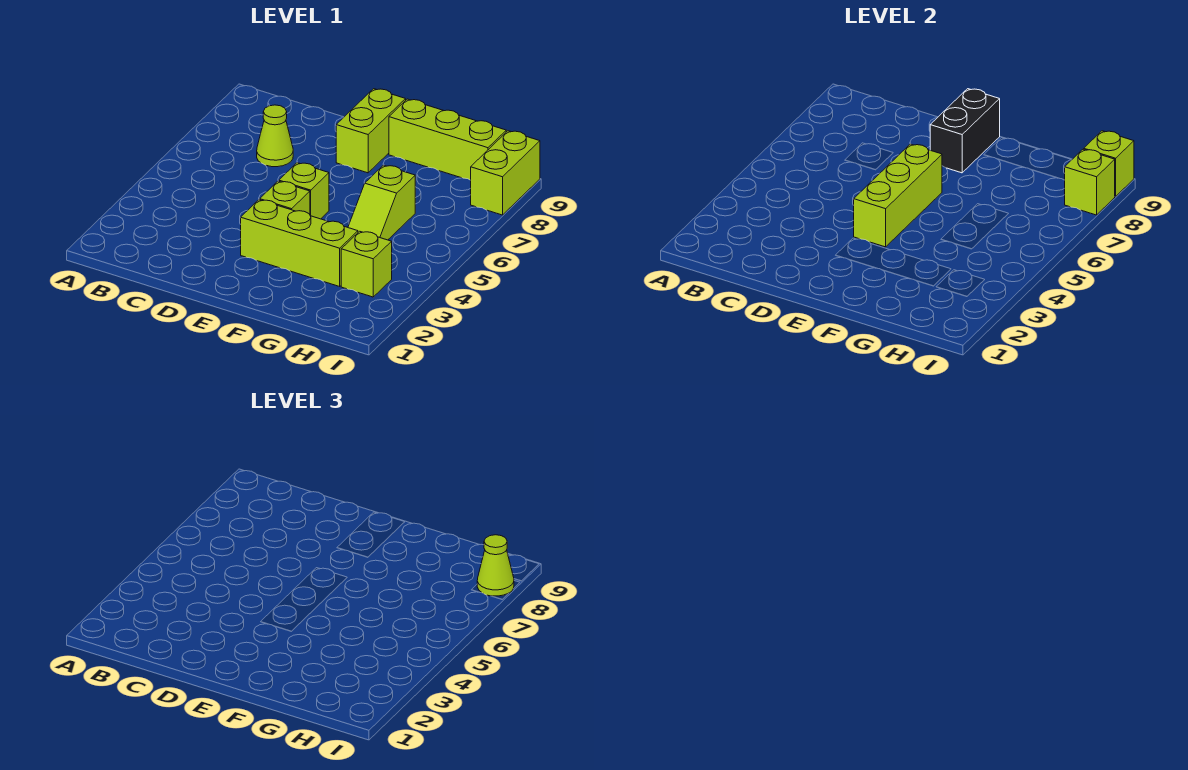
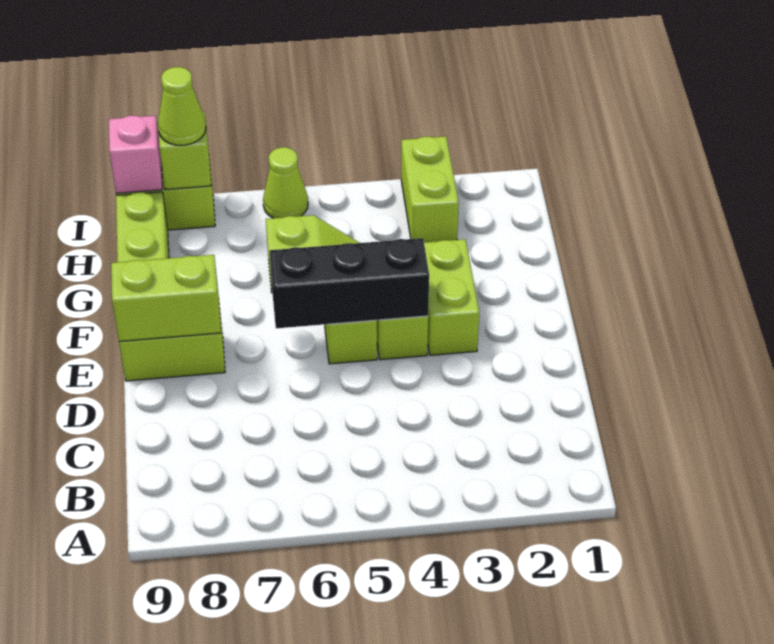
lime cone C7 level 1 -> lime cone I6 level 1
lime brick E3:G3 level 1 -> lime brick E3:F3 level 1
lime brick E4:E6 level 2 -> black brick E4:E6 level 2
black brick E8:E9 level 2 -> lime brick E8:E9 level 2
lime brick H3 level 1 -> lime brick H3:I3 level 1
lime brick I9 level 2 -> pink brick I9 level 2

